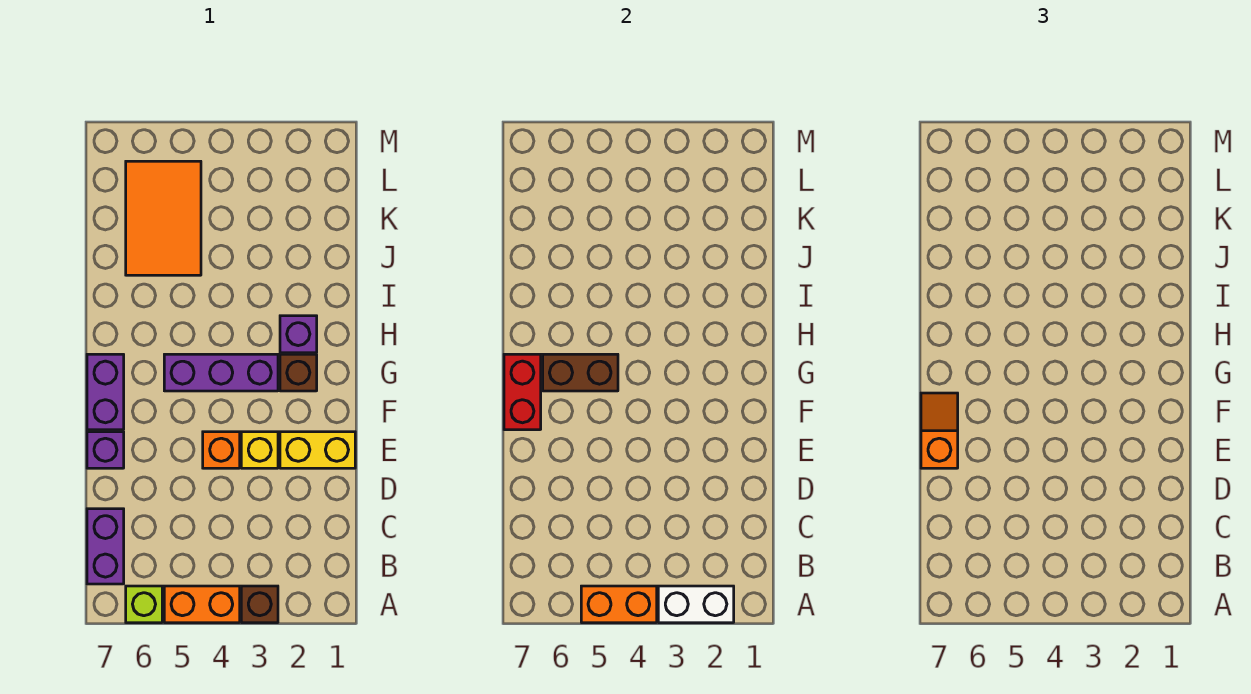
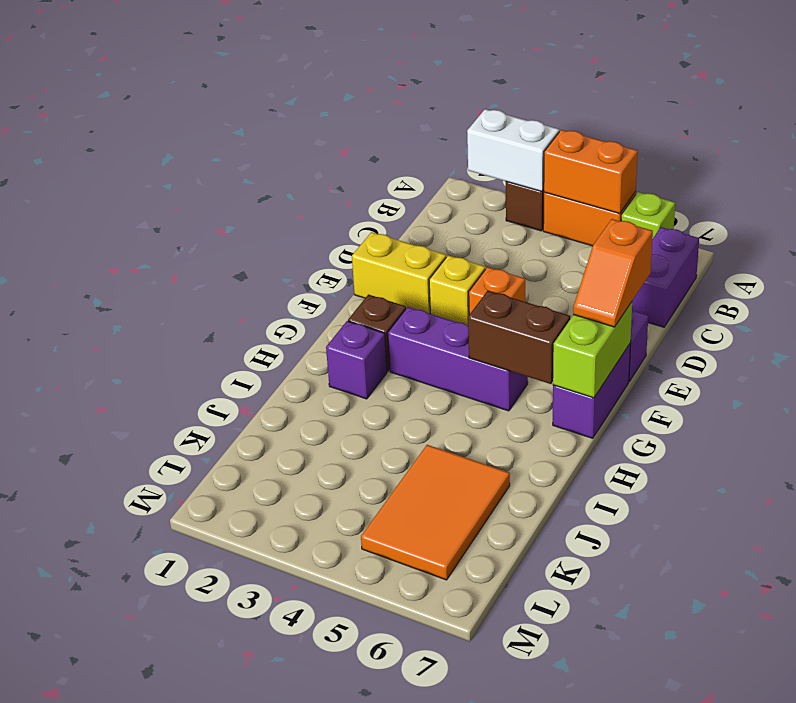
red brick F7:G7 level 2 -> lime brick F7:G7 level 2

